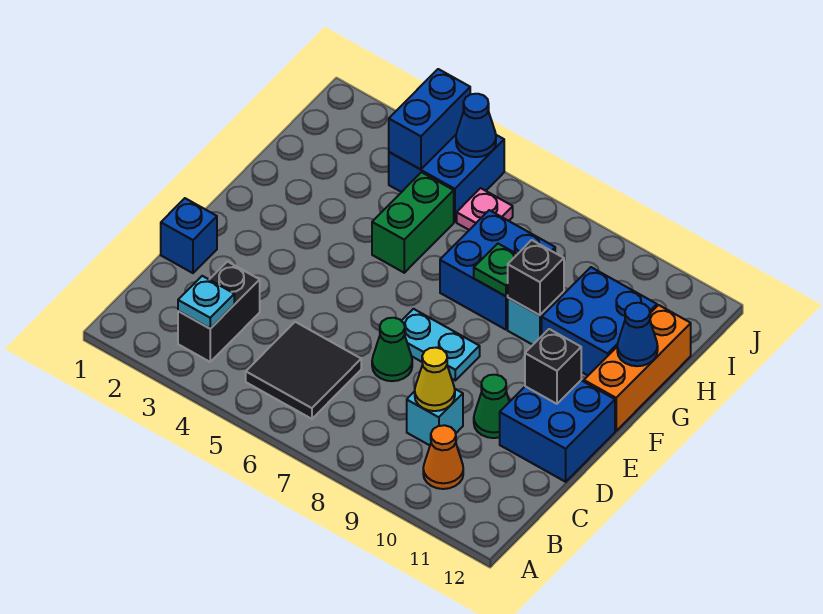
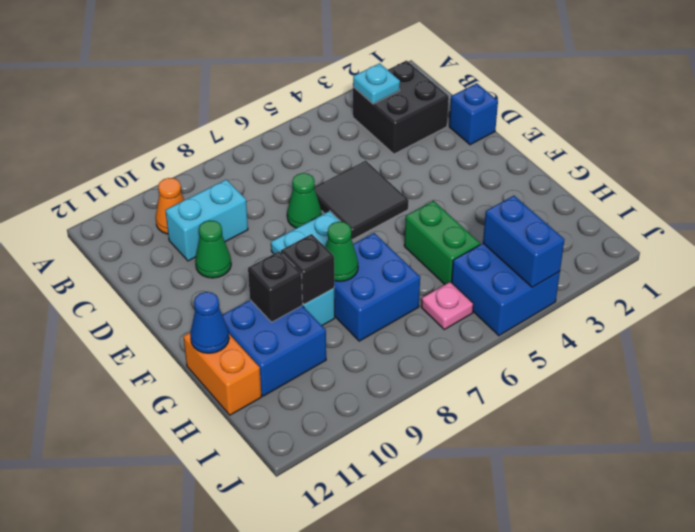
black brick B3:C3 level 1 -> black brick B2:C3 level 1
black tile B5:C6 level 1 -> black tile D5:E6 level 1
cyan brick C9 level 1 -> cyan brick C9:C10 level 1
yellow cone C9 level 2 -> none
blue brick D11:E12 level 1 -> none
black brick E11 level 2 -> black brick G10 level 2
orange brick F12:H12 level 1 -> orange brick G12:H12 level 1
green plate G8 level 2 -> green cone G8 level 2
blue cone J5 level 2 -> none

